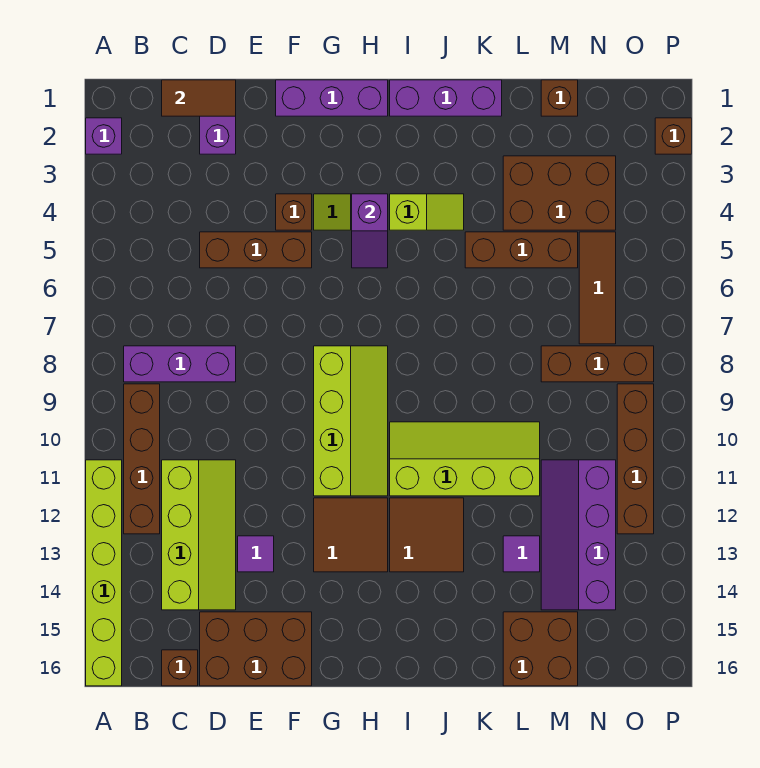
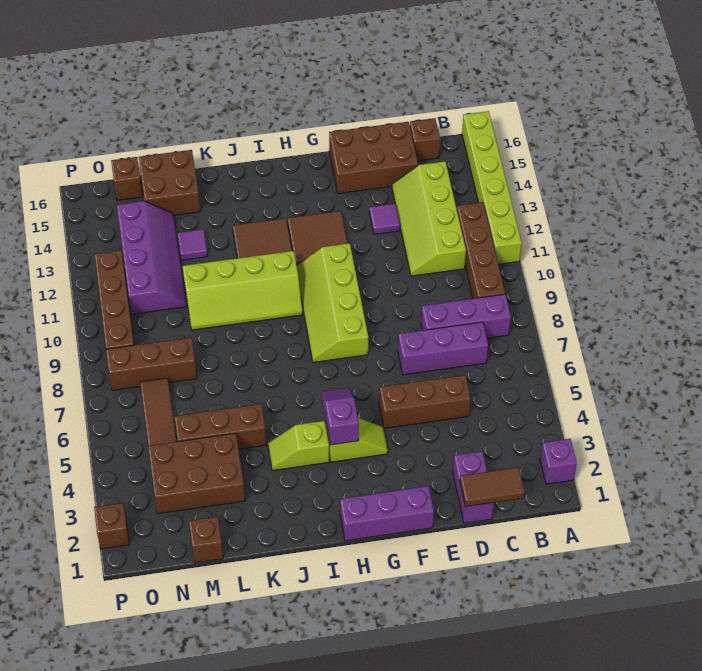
brown brick F4 level 1 -> brown brick N16 level 1
purple brick I1:K1 level 1 -> purple brick C7:E7 level 1

